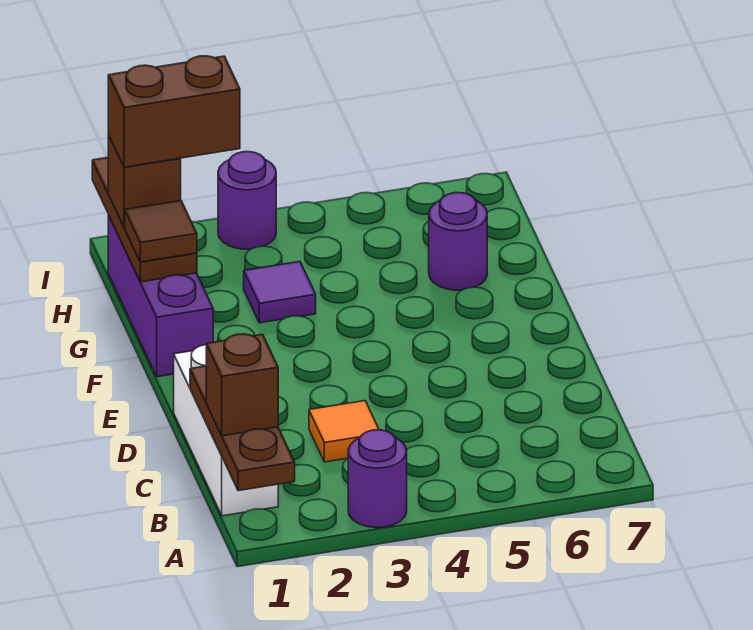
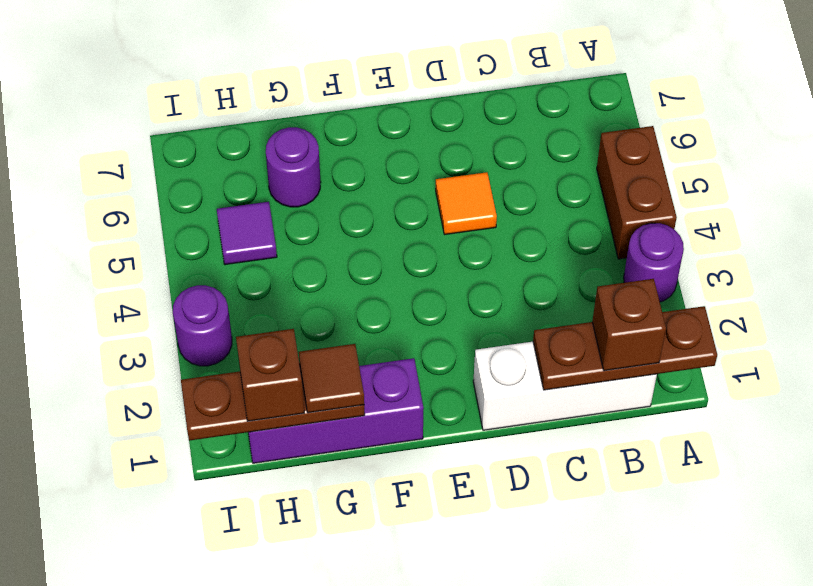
orange tile C3 level 1 -> orange tile D5 level 1
purple tile G3 level 1 -> purple tile H5 level 1
brown brick H1:H2 level 4 -> brown brick A4:A5 level 1

